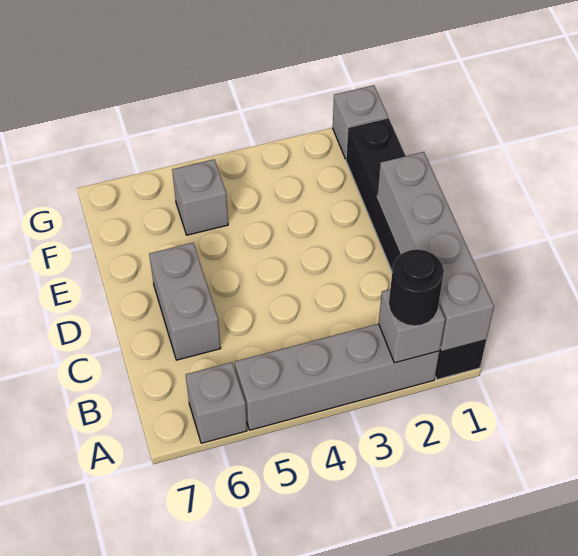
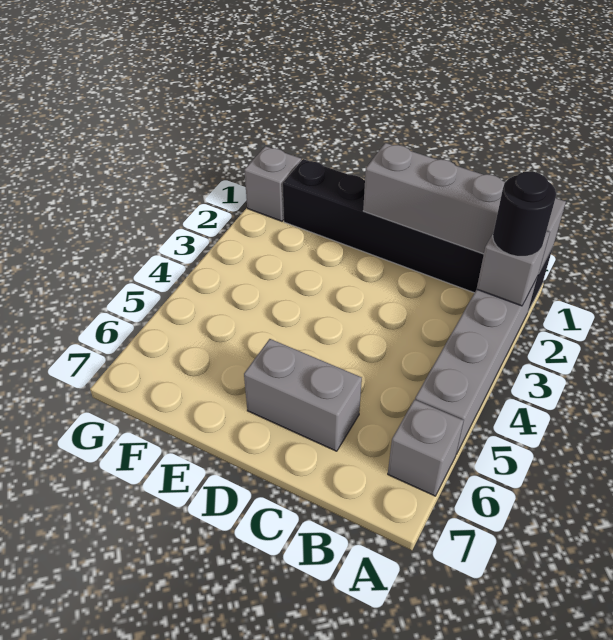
grey brick F5 level 1 -> none

